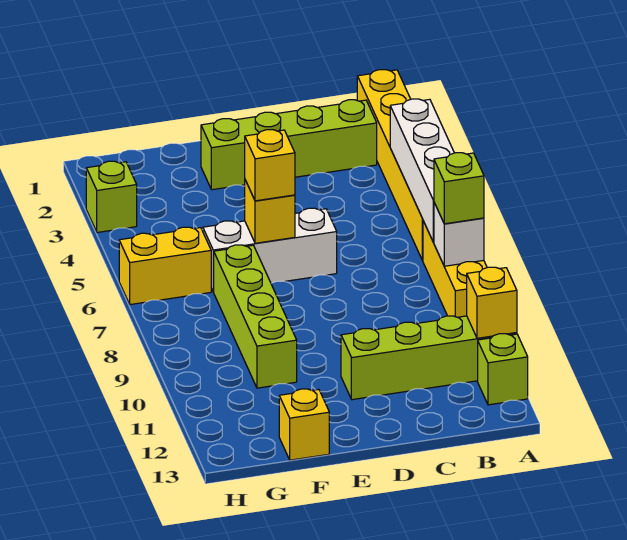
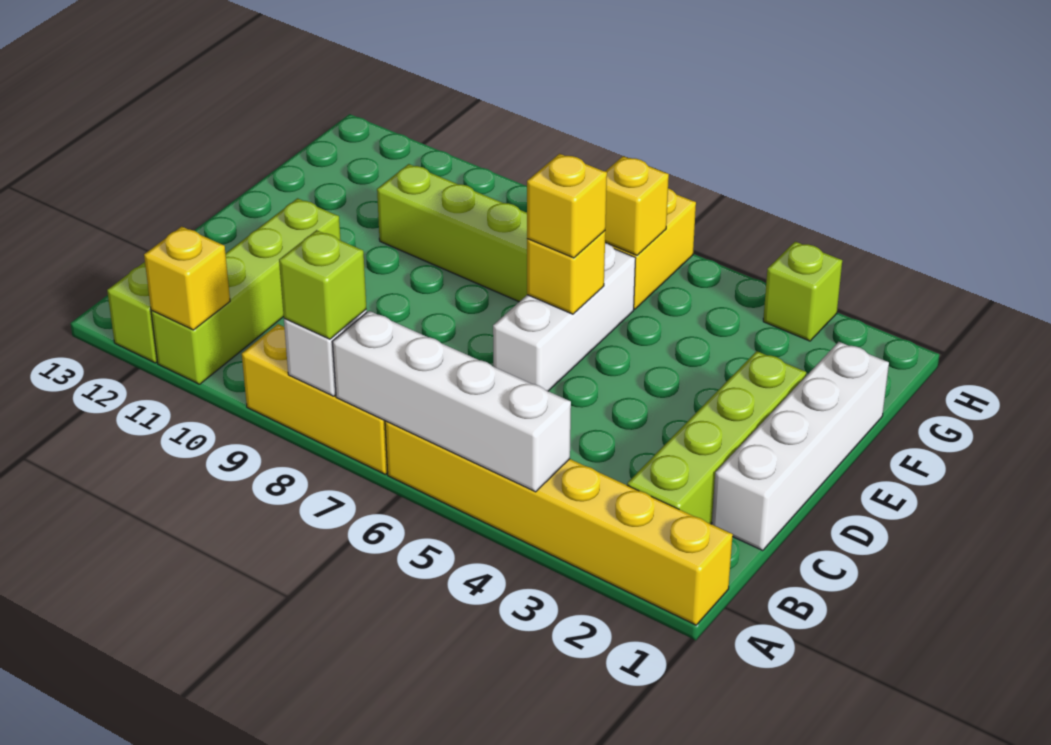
none -> white brick C1:F1 level 1
yellow brick F13 level 1 -> yellow brick G6 level 2

